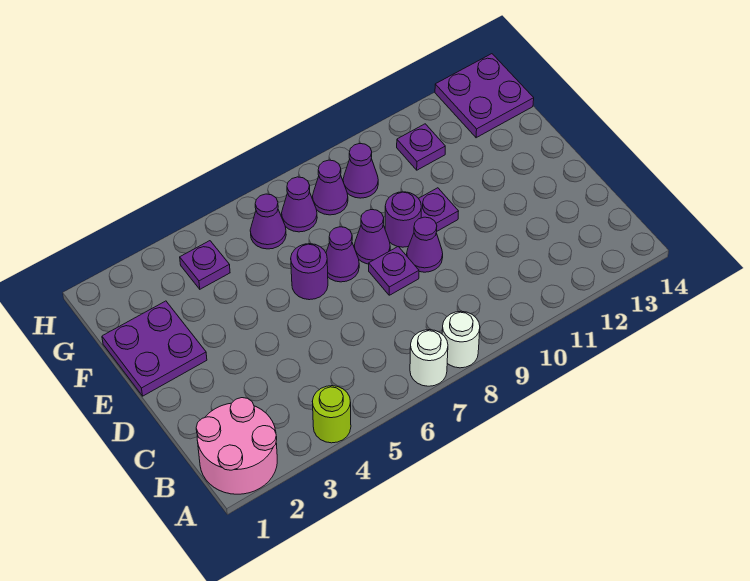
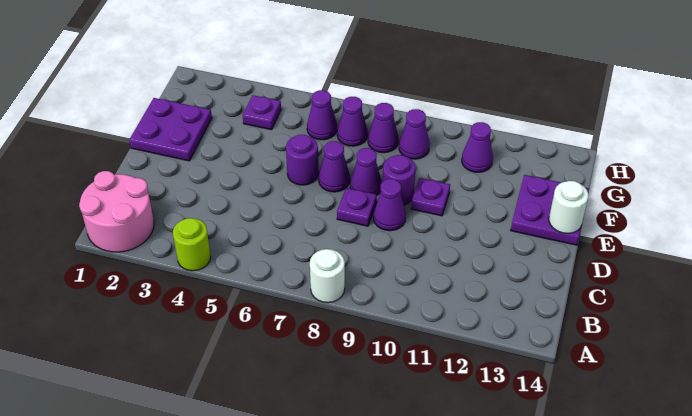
white round brick A7 level 1 -> white round brick E14 level 2
purple plate G11 level 1 -> purple cone G11 level 1
purple plate G13:H14 level 1 -> purple plate E13:F14 level 1

